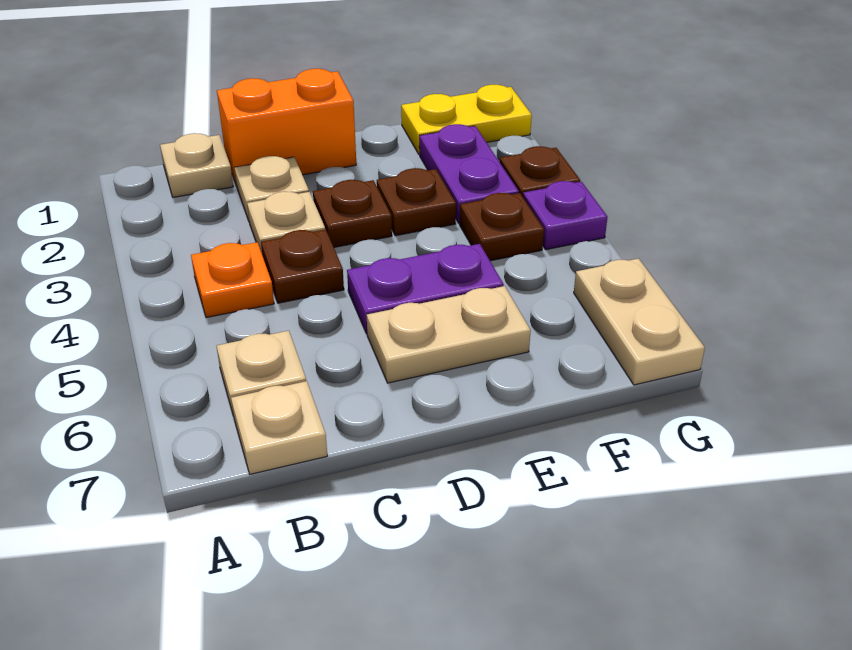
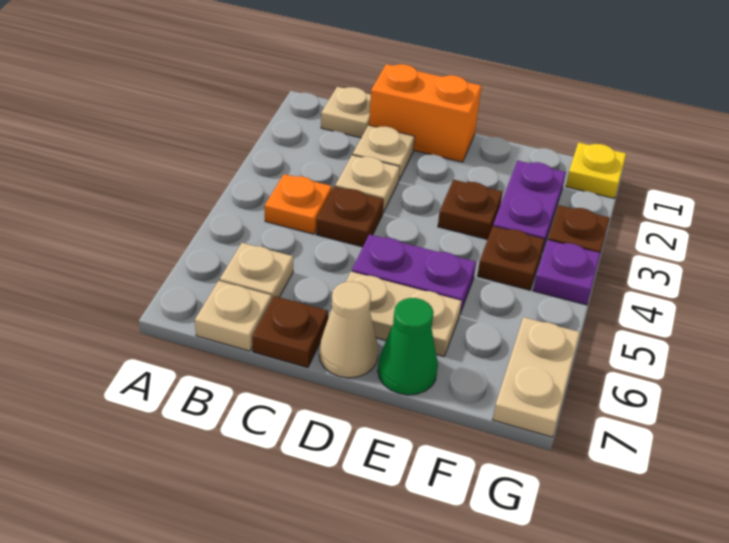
brown plate D3 level 1 -> brown plate C7 level 1
none -> tan cone D7 level 1
none -> green cone E7 level 1
yellow plate F1:G1 level 1 -> yellow plate G1 level 1

